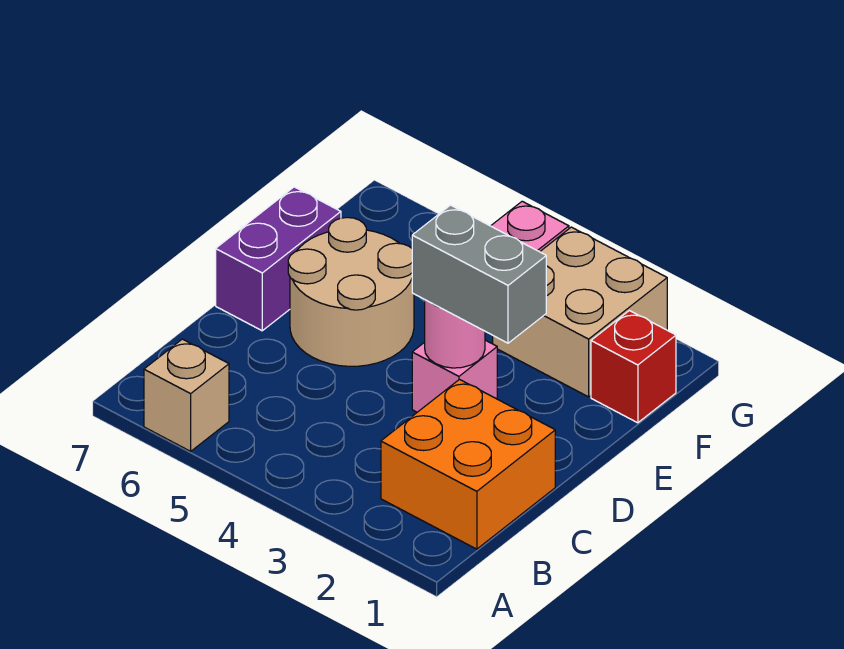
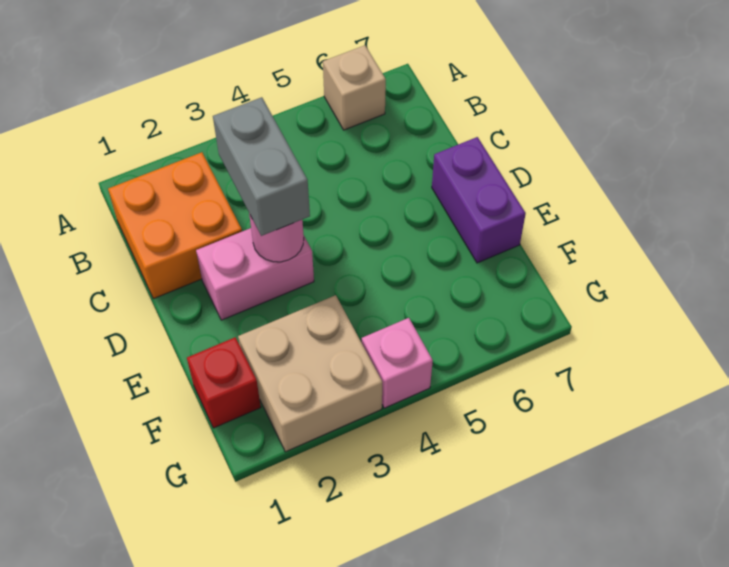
grey brick D2:D3 level 3 -> grey brick C3:D3 level 3
pink brick D3 level 1 -> pink brick D2:D3 level 1
tan round brick D5:E6 level 1 -> none

